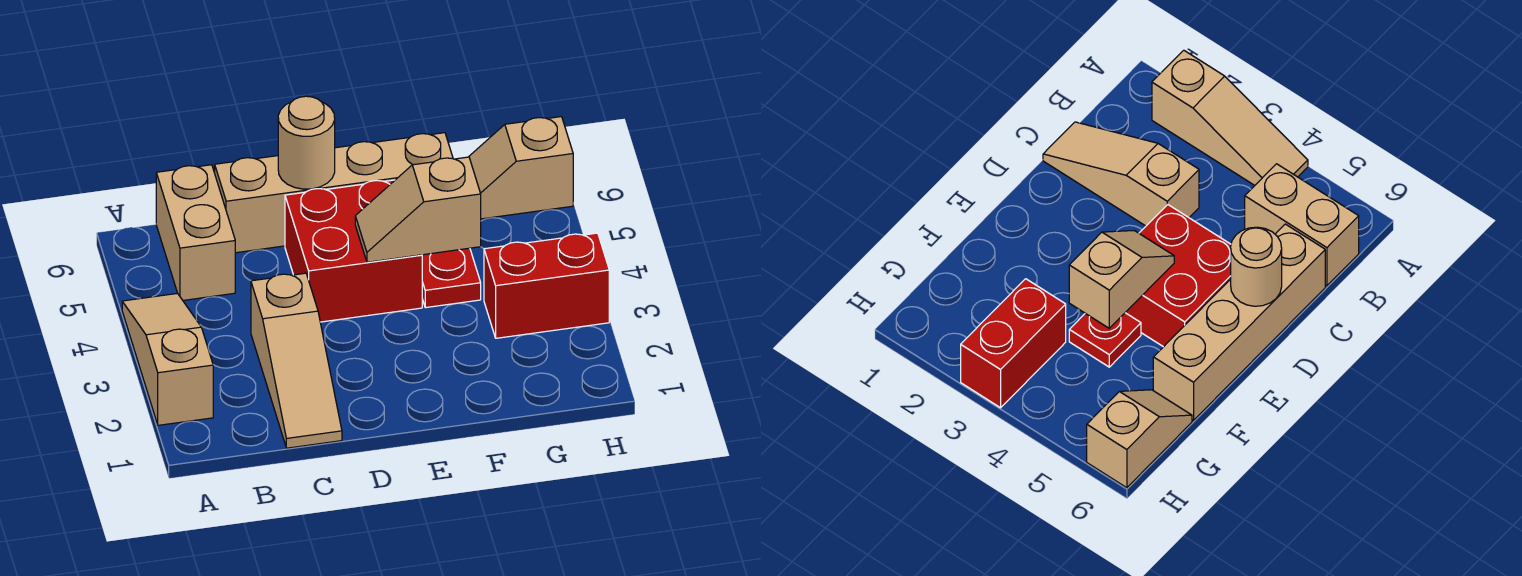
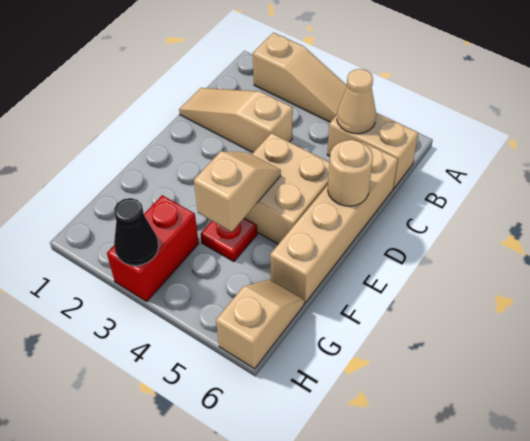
none -> tan cone B5 level 2
red brick D4:E5 level 1 -> tan brick D4:E5 level 1
none -> black cone H3 level 2

